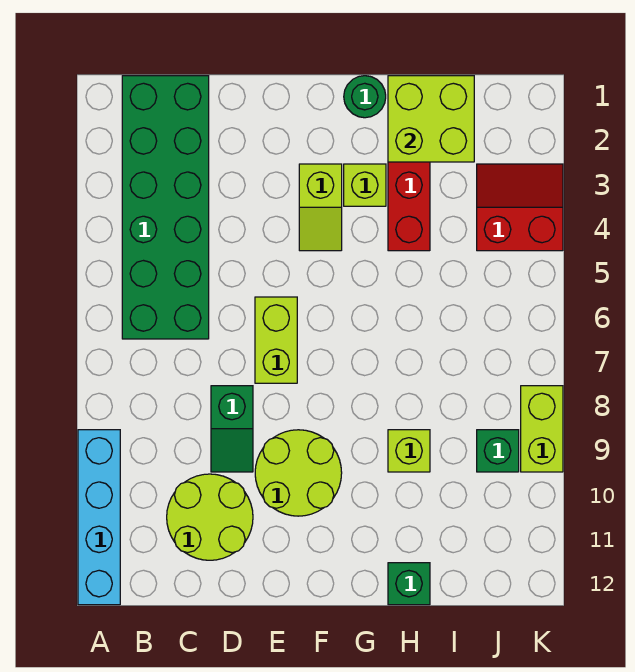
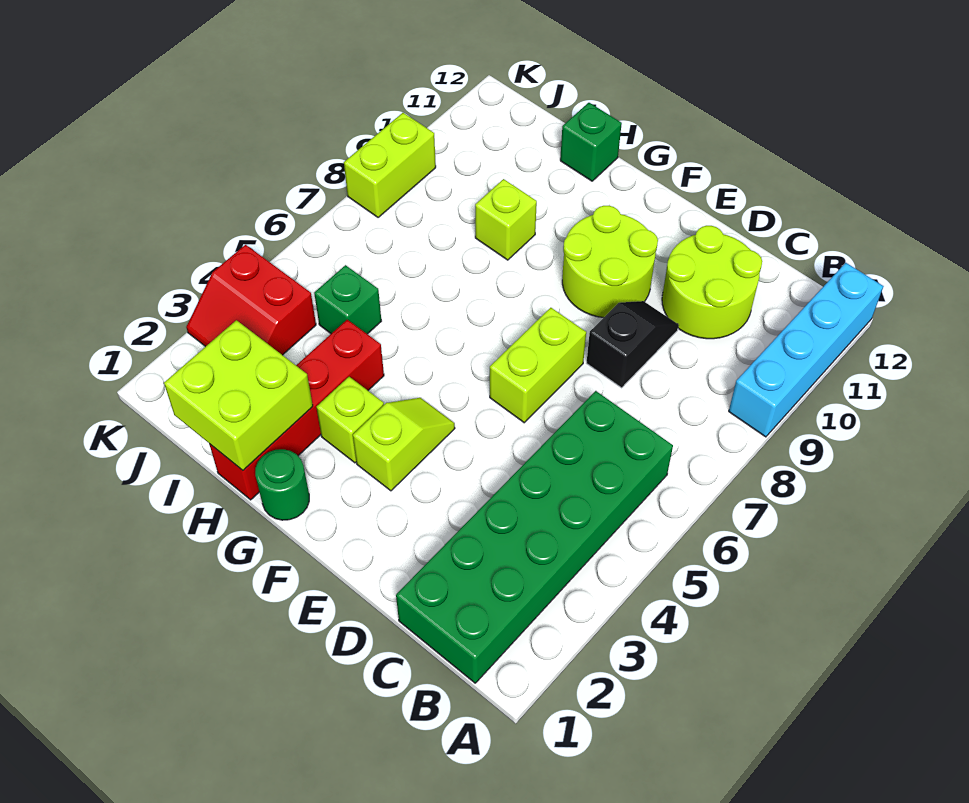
green slope D8:D9 level 1 top 8 -> black slope D8:D9 level 1 top 8
green brick J9 level 1 -> green brick I5 level 1

